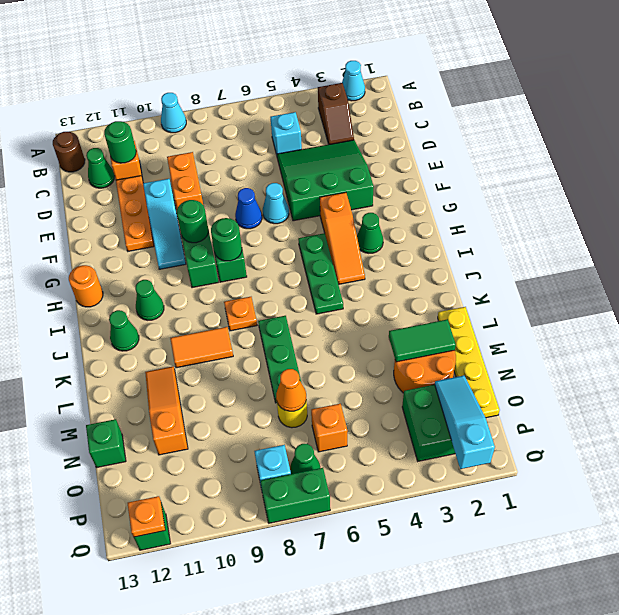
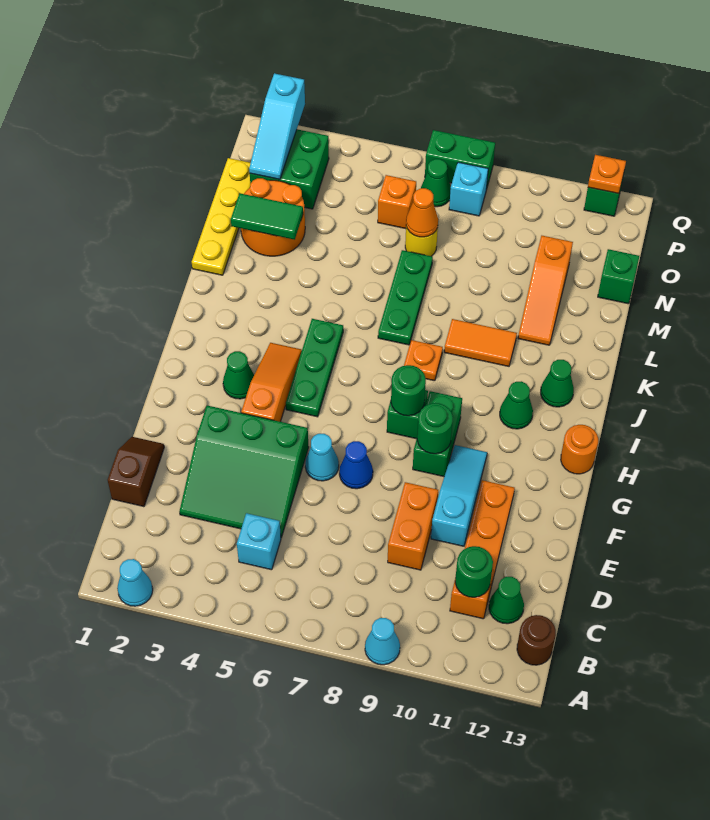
brown slope B3:C3 level 1 top B -> brown slope D1:E1 level 1 top D

